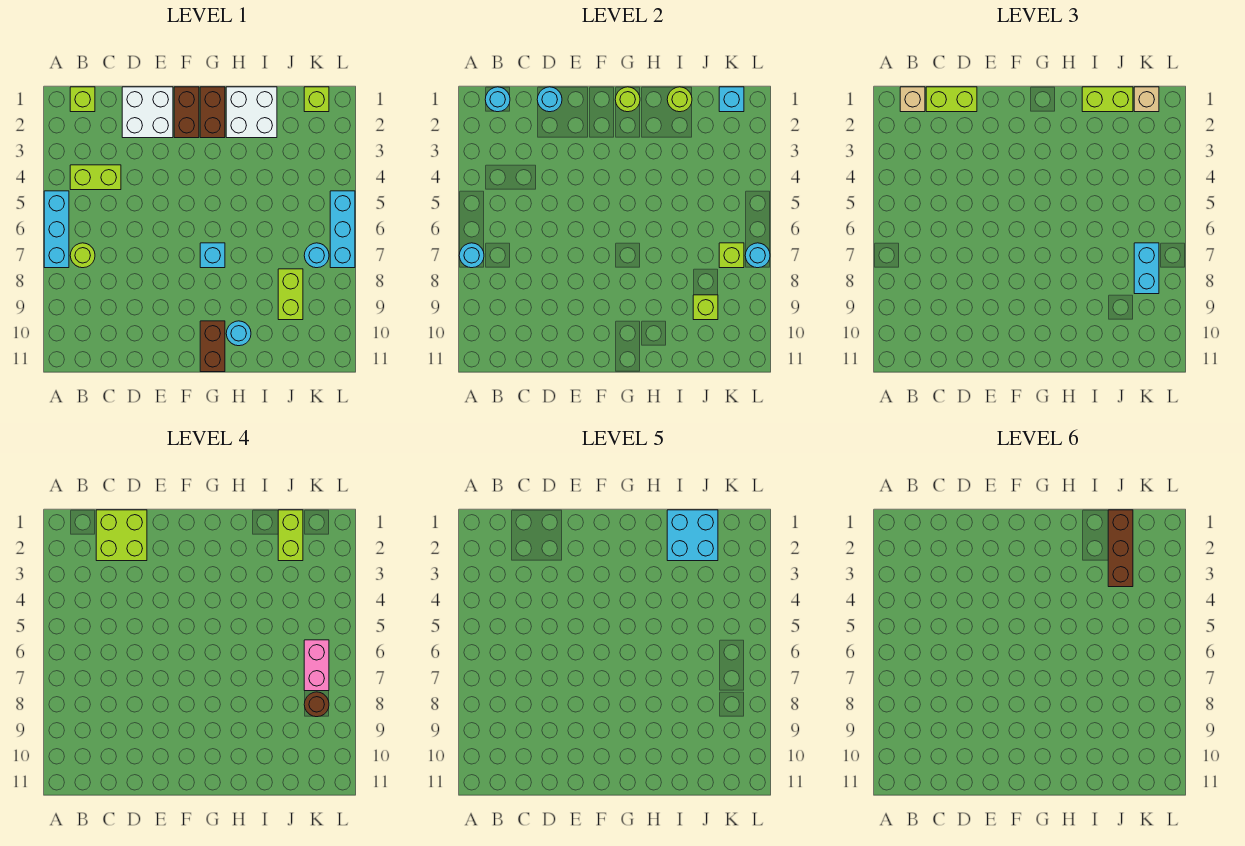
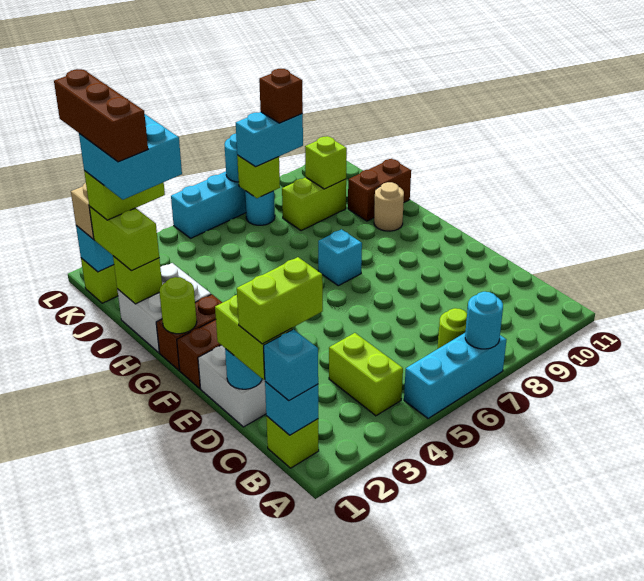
cyan round brick B1 level 2 -> cyan brick B1 level 2
tan brick B1 level 3 -> cyan brick B1 level 3
lime brick C1:D2 level 4 -> lime brick C1:C2 level 4
brown brick G10:G11 level 1 -> brown brick I10:I11 level 1
cyan round brick H10 level 1 -> tan round brick H10 level 1
lime round brick I1 level 2 -> lime brick I1 level 2
brown brick J1:J3 level 6 -> brown brick I1:K1 level 6
pink brick K6:K7 level 4 -> none
brown round brick K8 level 4 -> brown brick K8 level 4

